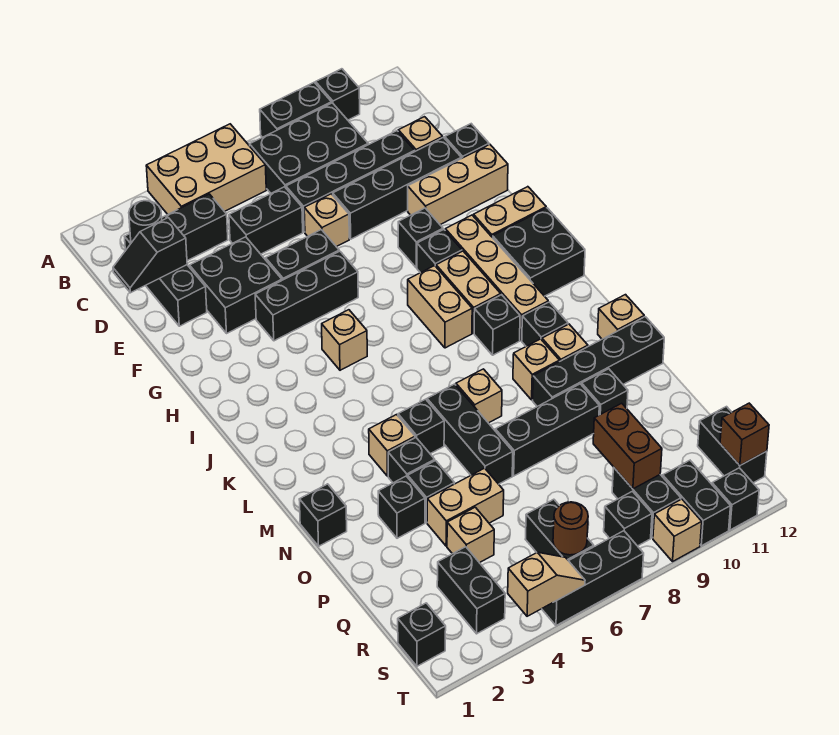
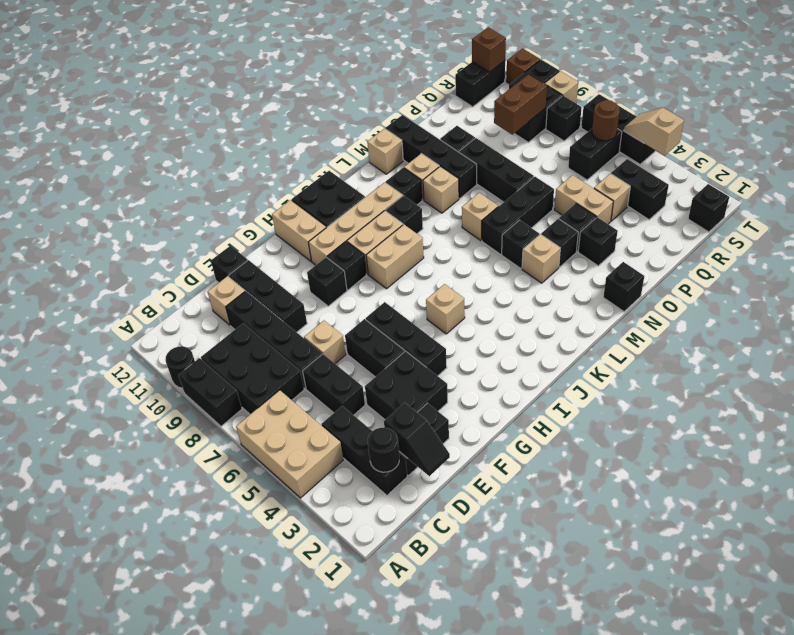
black brick A10 level 1 -> black round brick A10 level 1
black brick E8:E11 level 1 -> black brick E9:E11 level 1
tan brick F10:F12 level 1 -> none
black brick R3:S3 level 1 -> black brick R3:R4 level 1
black brick T11 level 1 -> brown brick T11 level 1

